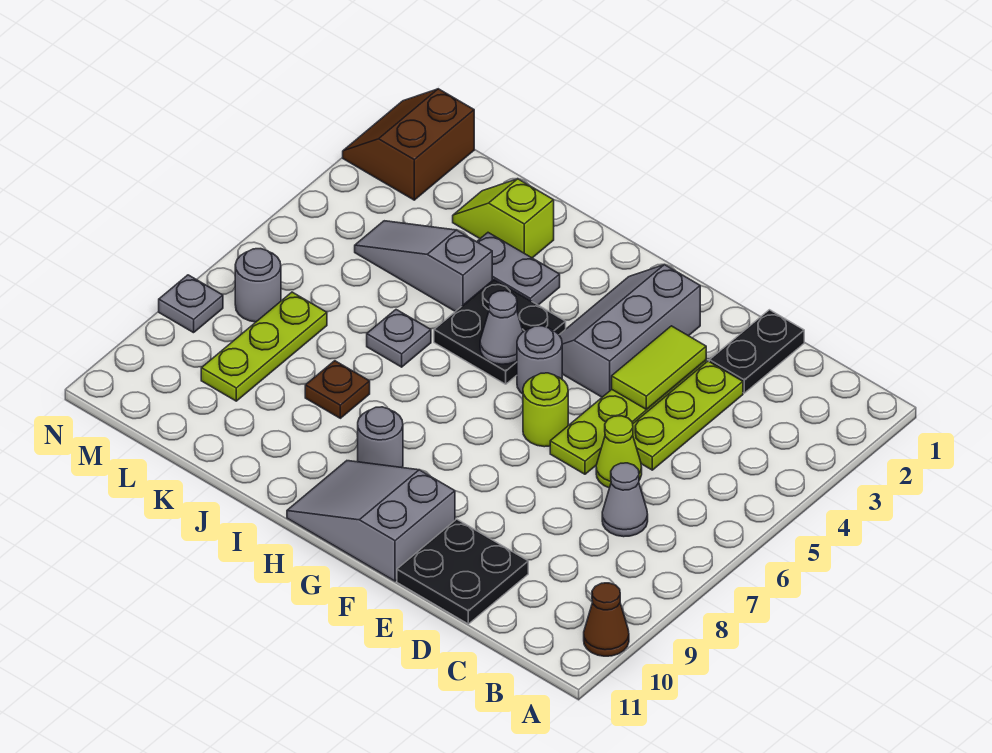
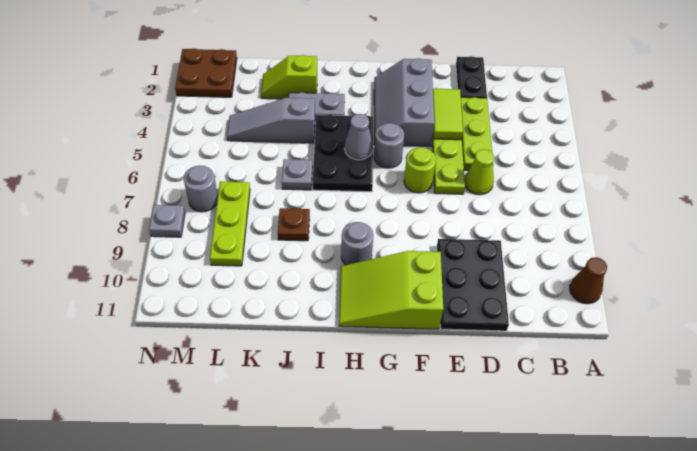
grey cone C7 level 1 -> none
black plate D10:E11 level 1 -> black plate D9:E11 level 1
grey slope F10:H11 level 1 top F -> lime slope F10:H11 level 1 top F
black plate H4:I5 level 1 -> black plate H4:I6 level 1
brown slope M1:N2 level 1 top M -> brown plate M1:N2 level 1

